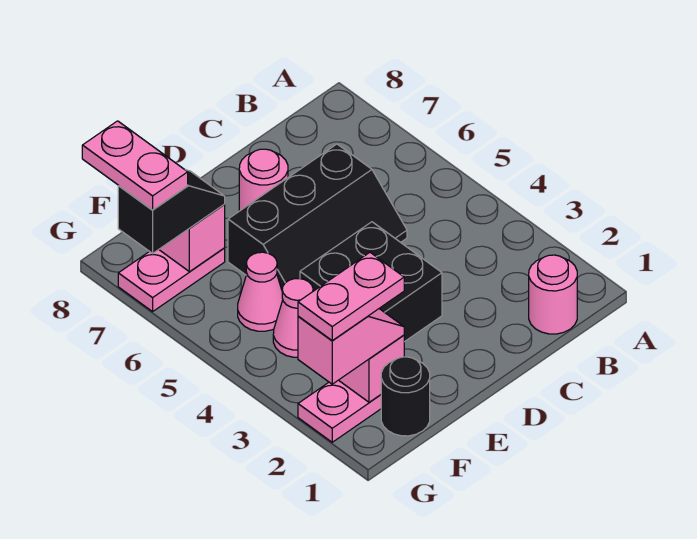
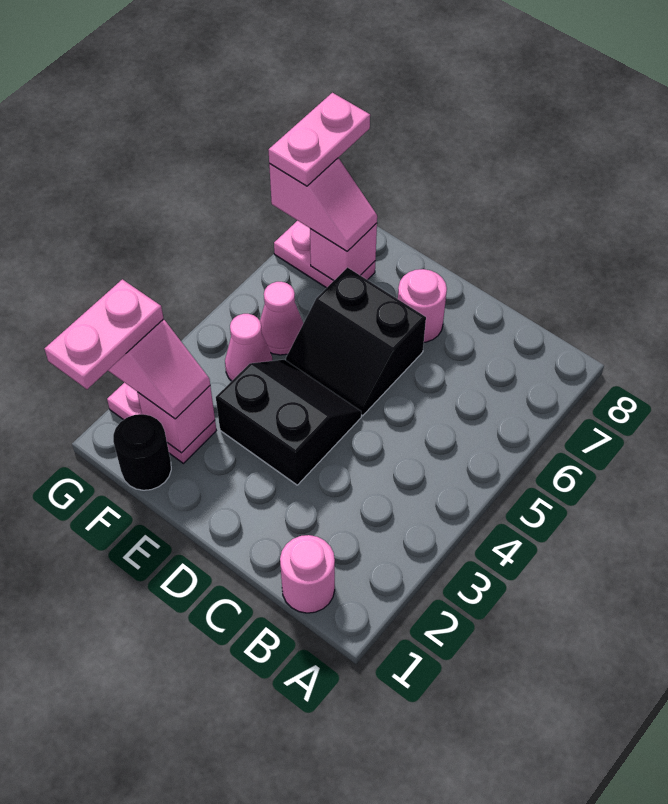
black slope C5:E6 level 1 top 6 -> black slope D5:E6 level 1 top 6
black brick D3:E4 level 1 -> black slope D3:E4 level 1 top 3
pink plate F2:G2 level 4 -> pink plate G1:G2 level 4
black slope F7:G7 level 3 top G -> pink slope F7:G7 level 3 top G

